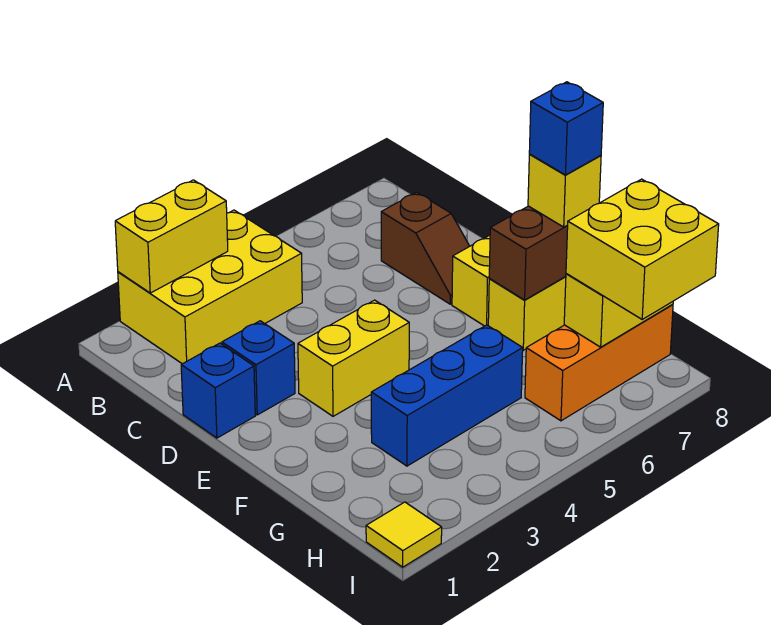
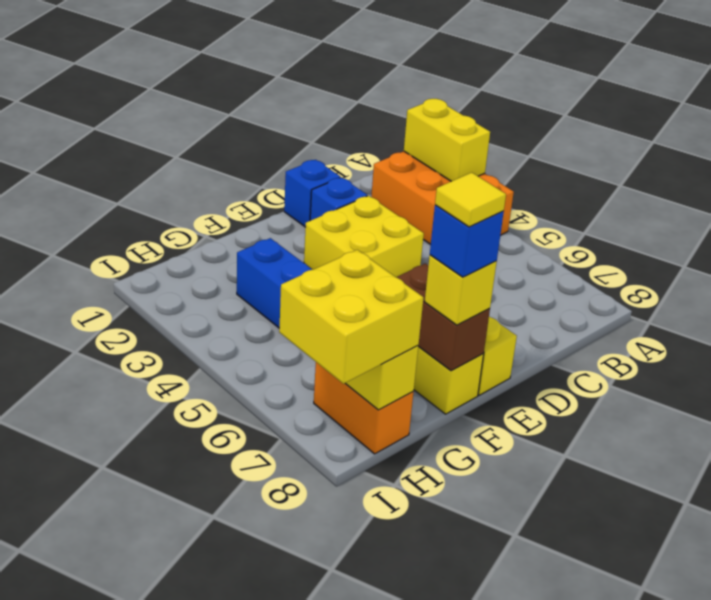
yellow brick A2:B4 level 1 -> orange brick A2:B4 level 1
brown slope C7:D7 level 1 top C -> none
yellow brick E3:E4 level 1 -> yellow brick D3:E4 level 1
orange brick H6:H8 level 1 -> orange brick H7:H8 level 1
yellow tile I1 level 1 -> yellow tile F8 level 5

